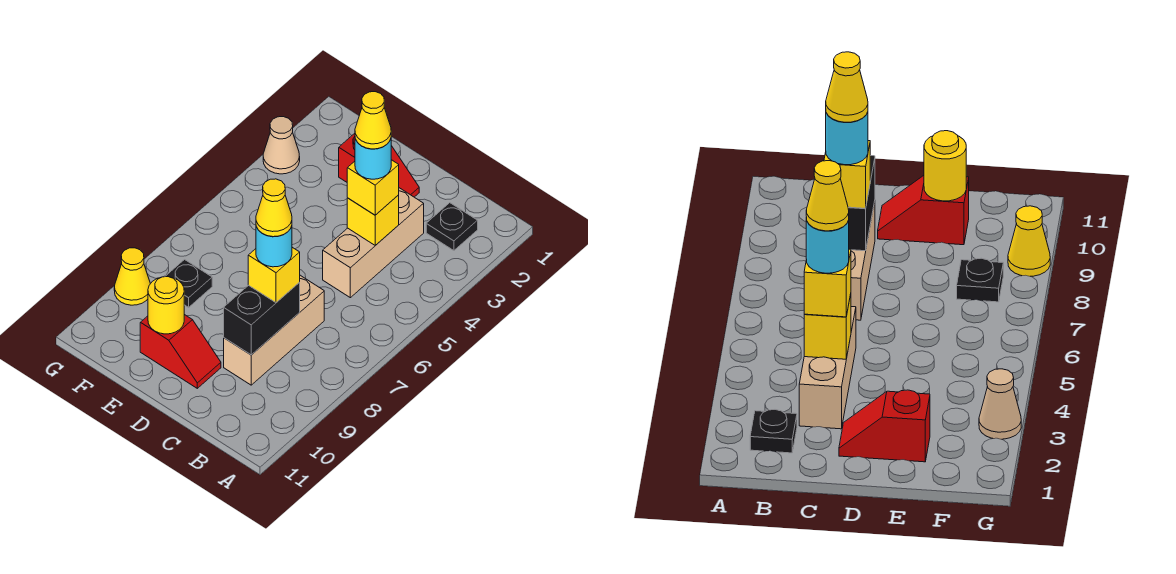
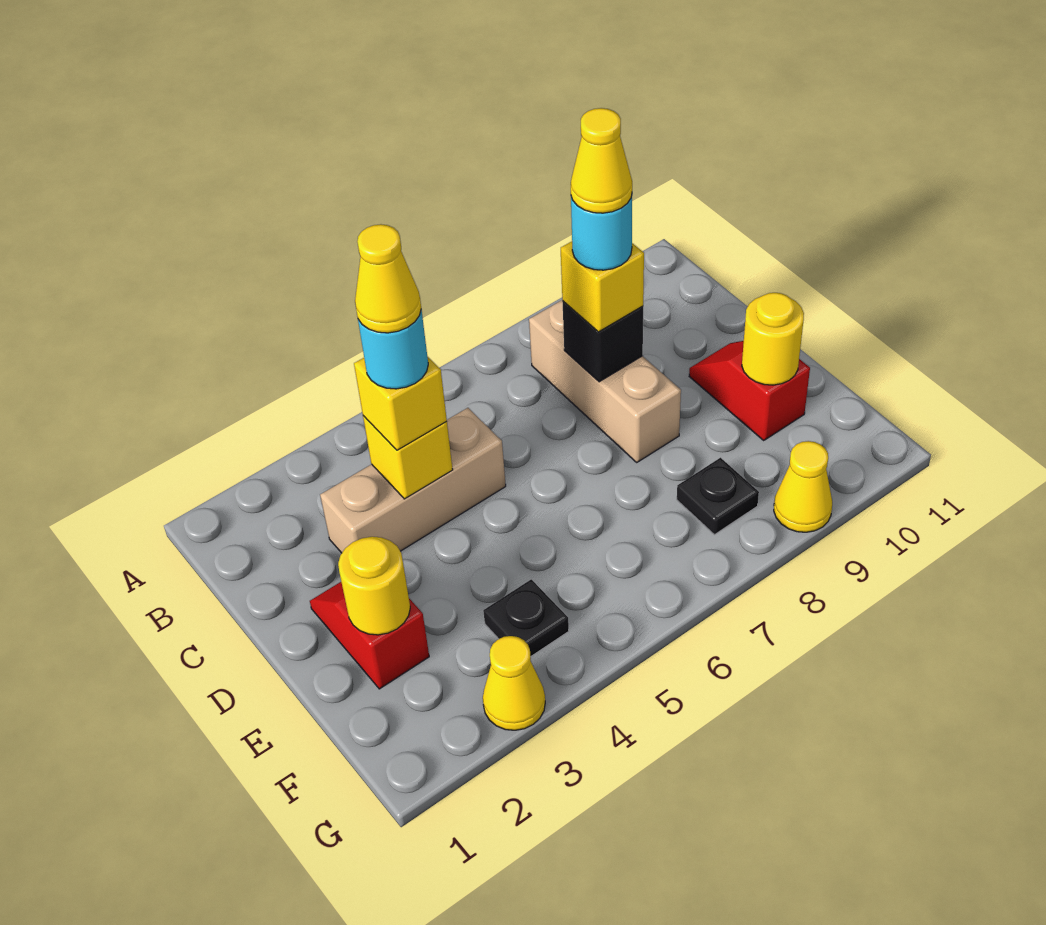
black plate B2 level 1 -> black plate F4 level 1
tan brick C7:C9 level 1 -> tan brick B8:D8 level 1
black brick C8:C9 level 2 -> black brick C8 level 2
none -> yellow round brick E2 level 2
tan cone G3 level 1 -> yellow cone G3 level 1

